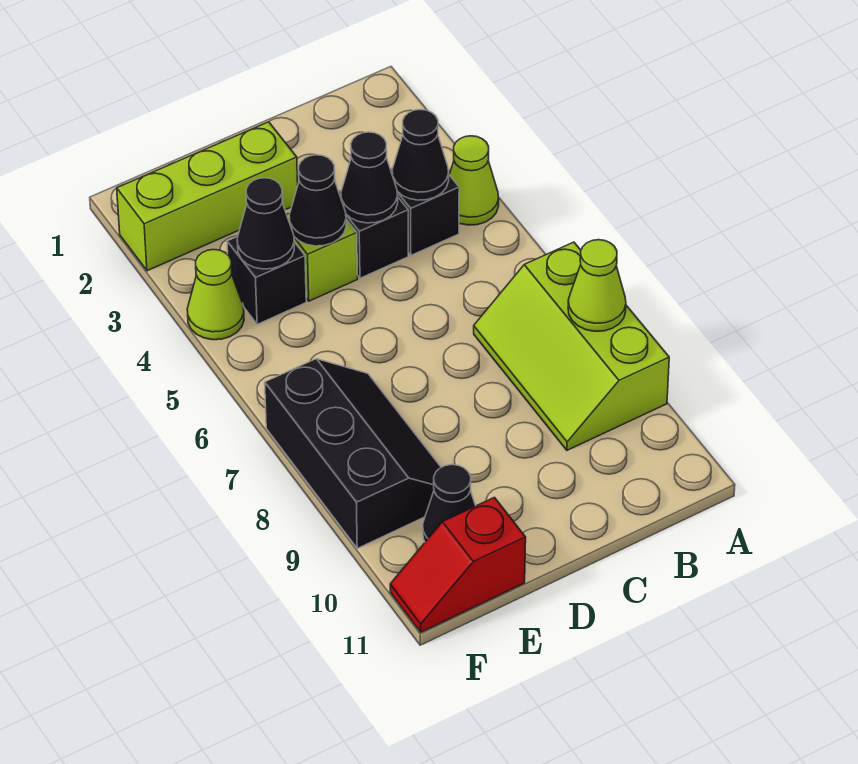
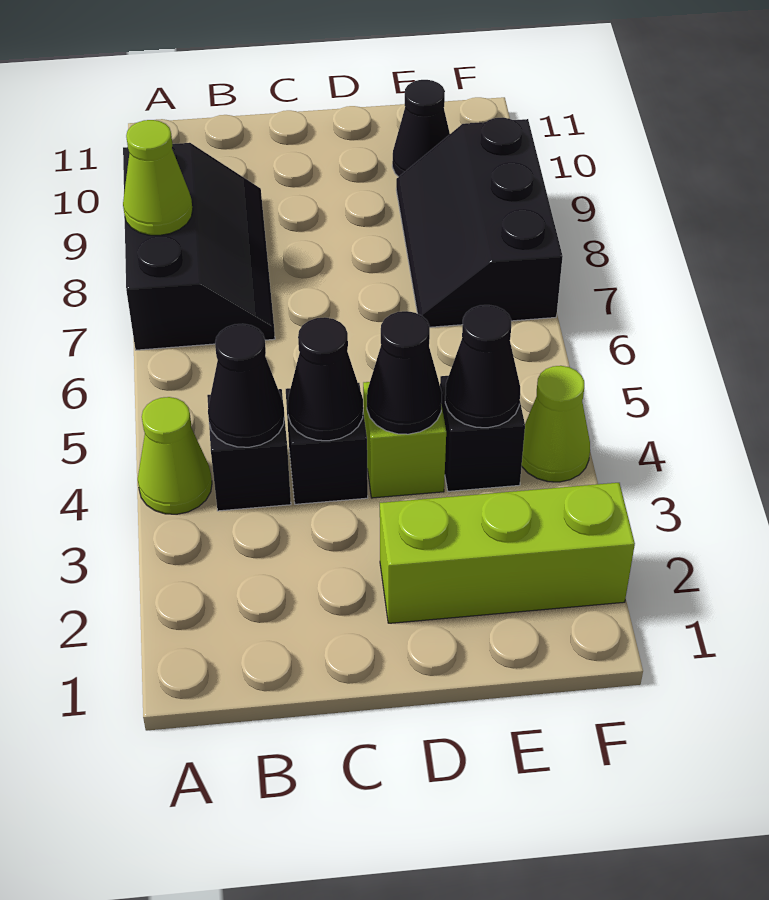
lime slope A7:B9 level 1 top A -> black slope A7:B9 level 1 top A
red slope E11:F11 level 1 top E -> none

